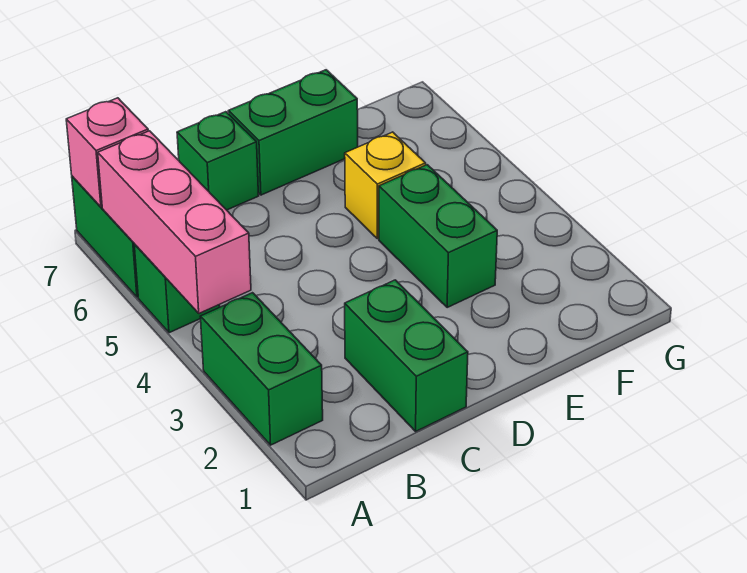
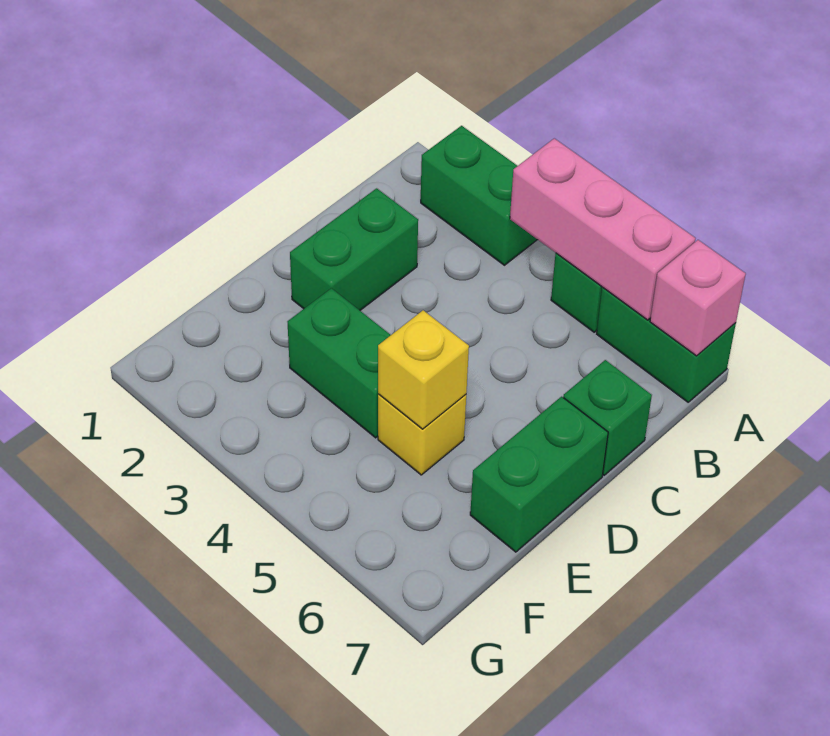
green brick C1:C2 level 1 -> green brick C2:D2 level 1
none -> yellow brick E5 level 2

